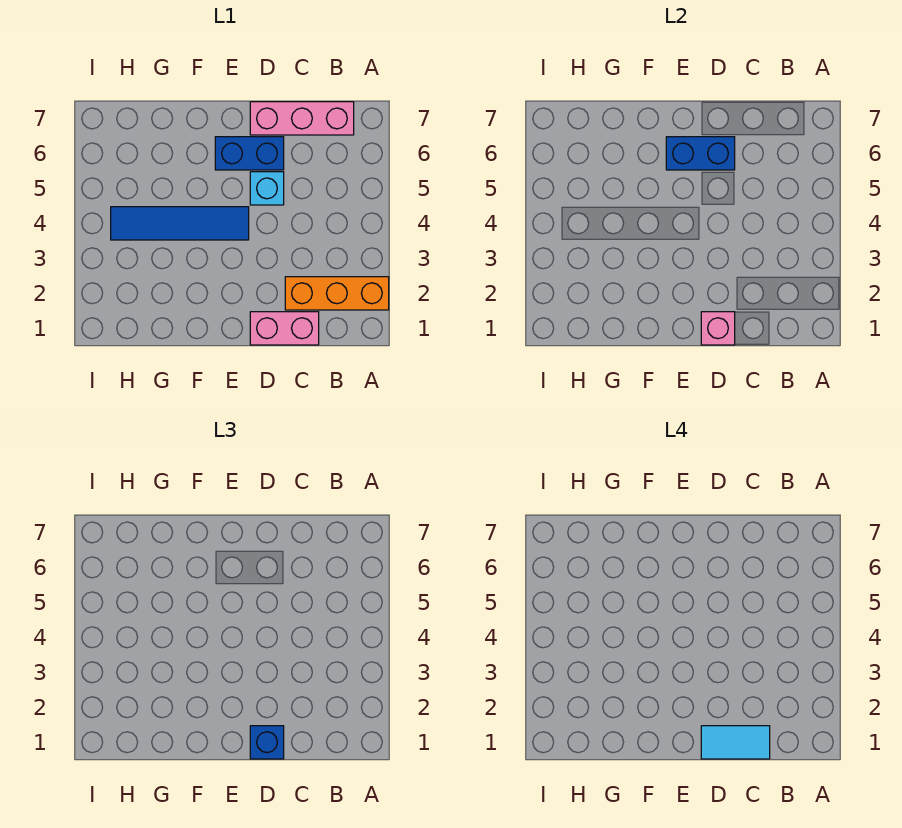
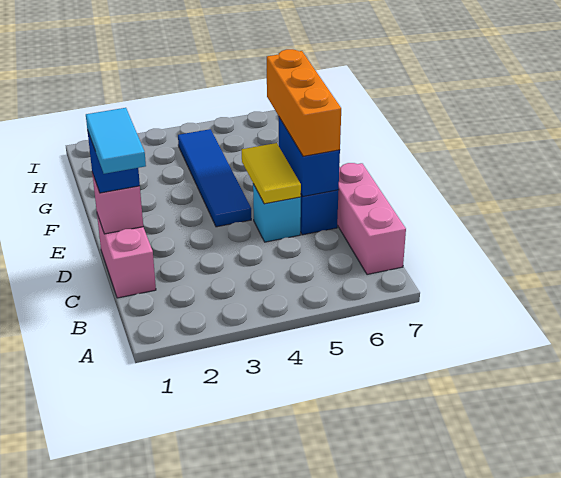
orange brick A2:C2 level 1 -> orange brick D6:F6 level 3
none -> yellow tile D5:E5 level 2

